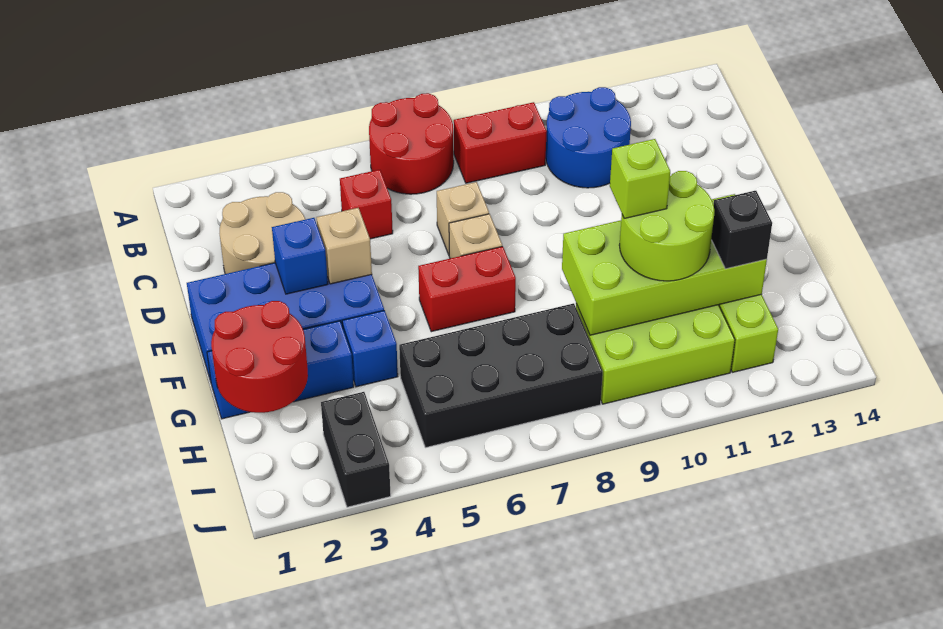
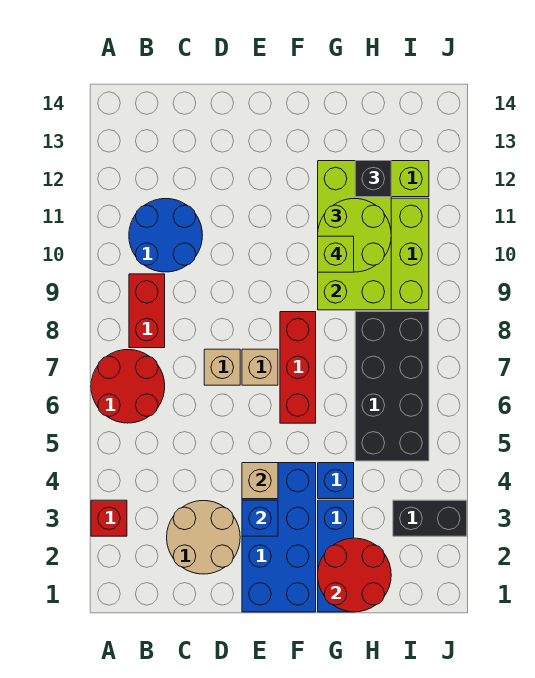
red brick C5 level 1 -> red brick A3 level 1
red brick F6:F7 level 1 -> red brick F6:F8 level 1

